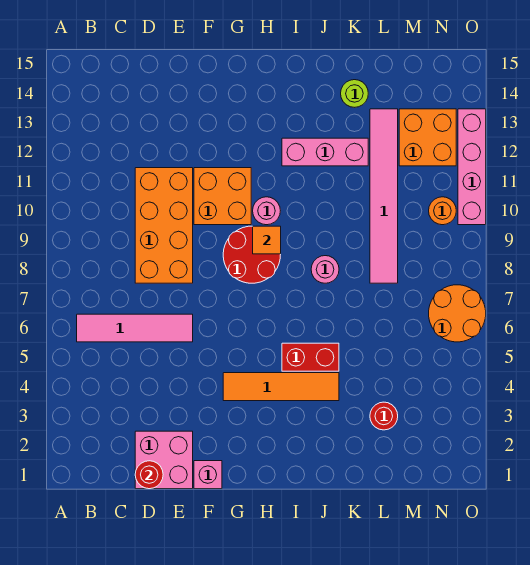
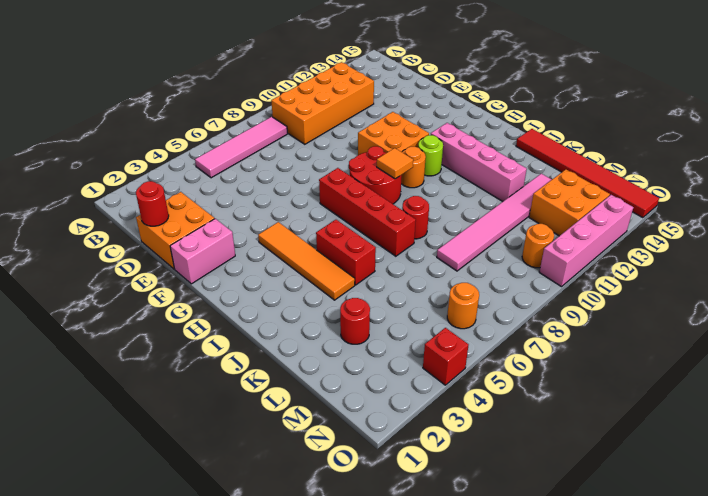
pink tile B6:E6 level 1 -> pink tile B5:B8 level 1
pink brick D1:E2 level 1 -> orange brick D1:E2 level 1
orange brick D8:E11 level 1 -> orange brick B9:C12 level 1
pink brick F1 level 1 -> pink brick F1:F2 level 1
none -> red brick G7:J7 level 1
pink round brick H10 level 1 -> orange round brick H10 level 1
pink brick I12:K12 level 1 -> pink brick H12:K12 level 1
pink round brick J8 level 1 -> red round brick J8 level 1
none -> red tile J15:O15 level 1
lime round brick K14 level 1 -> lime round brick H11 level 1
orange round brick N6:O7 level 1 -> orange round brick N6 level 1
none -> red brick O4 level 1

